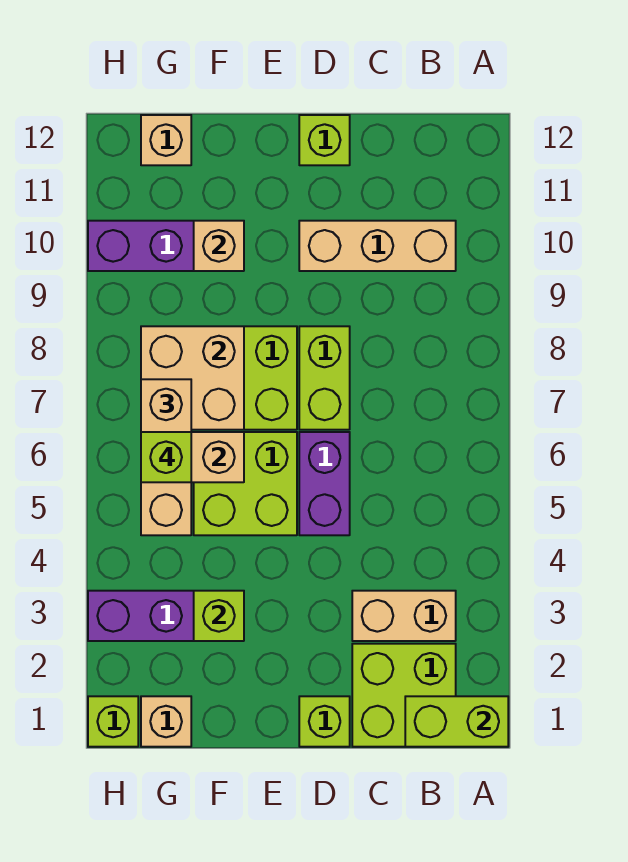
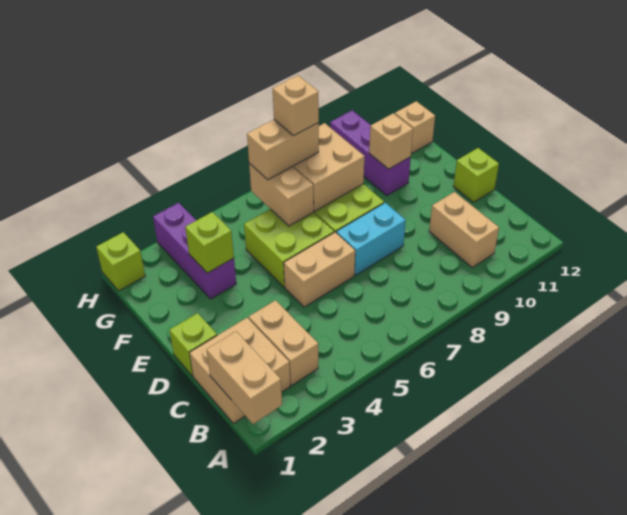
lime brick A1:B1 level 2 -> tan brick A1:B1 level 2
lime brick B1:C2 level 1 -> tan brick B1:C2 level 1
tan brick B10:D10 level 1 -> tan brick B10:C10 level 1
purple brick D5:D6 level 1 -> tan brick D5:D6 level 1
lime brick D7:D8 level 1 -> cyan brick D7:D8 level 1
tan brick G1 level 1 -> tan brick G7 level 4
tan brick G5:G7 level 3 -> tan brick G6:G7 level 3
lime brick G6 level 4 -> none

